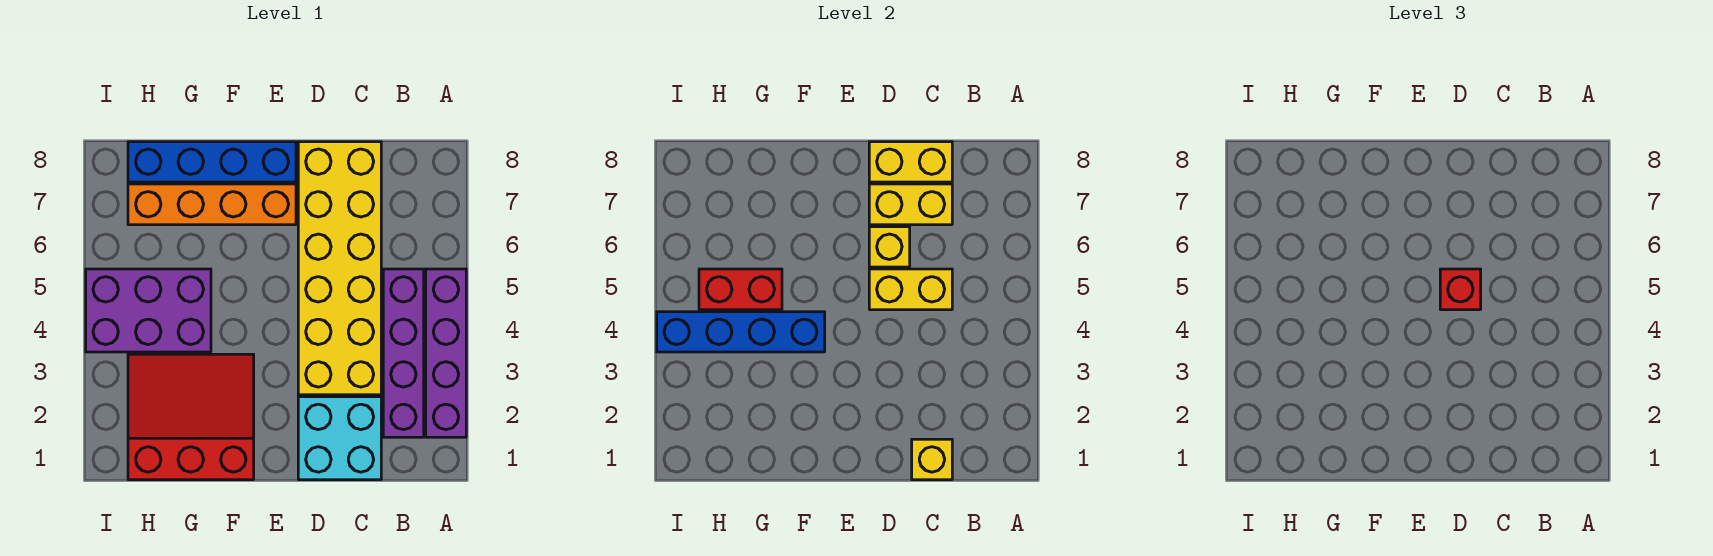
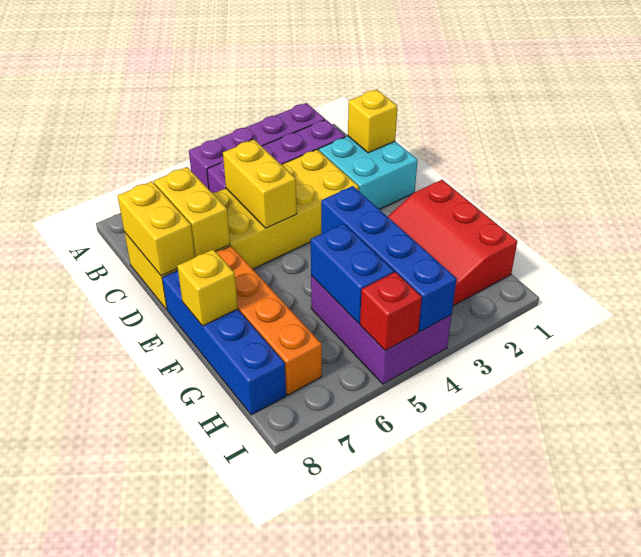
red brick D5 level 3 -> red brick I5 level 2
yellow brick D6 level 2 -> yellow brick F8 level 2
red brick G5:H5 level 2 -> blue brick G5:H5 level 2

